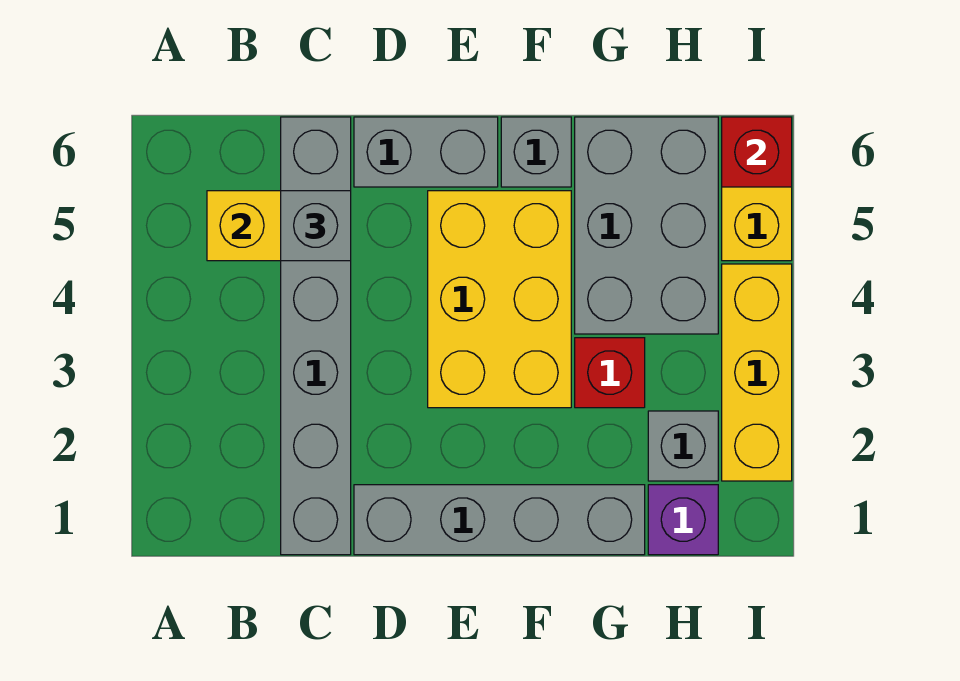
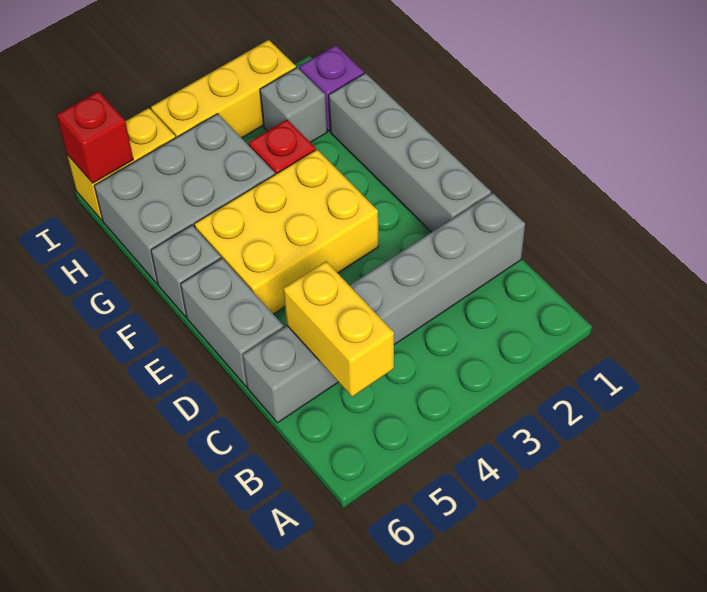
grey brick C5 level 3 -> none

